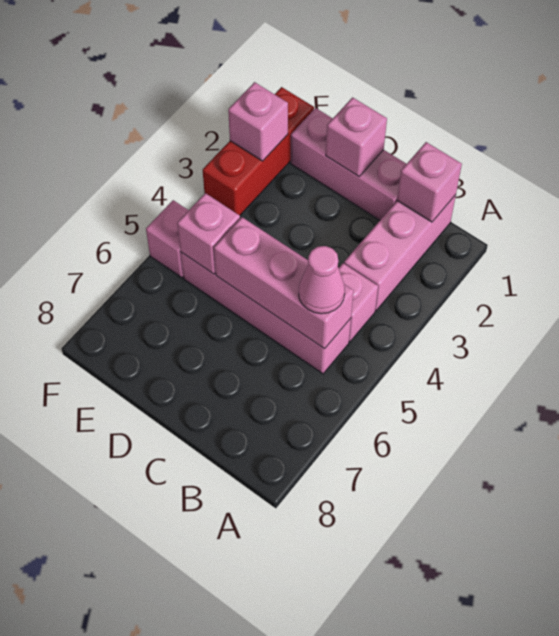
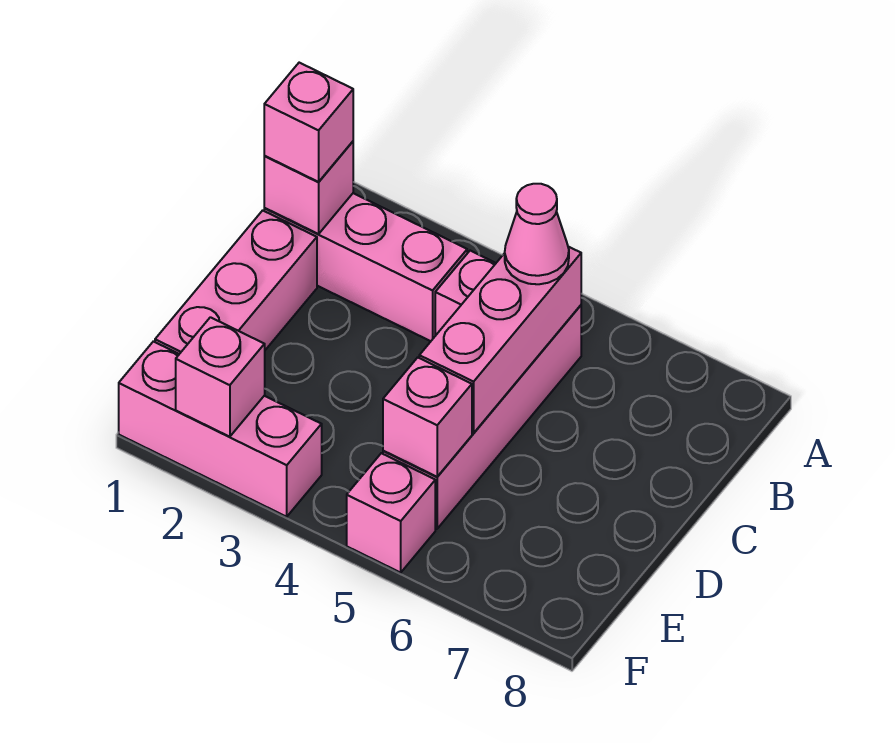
pink brick D1 level 2 -> pink brick B1 level 3
red brick F1:F3 level 1 -> pink brick F1:F3 level 1

